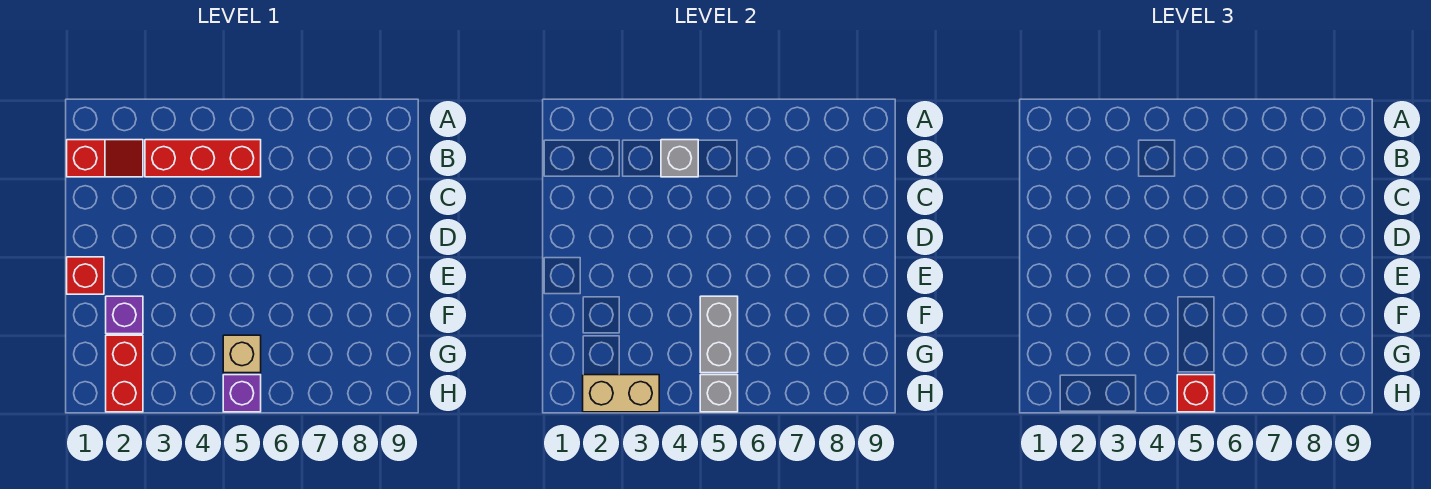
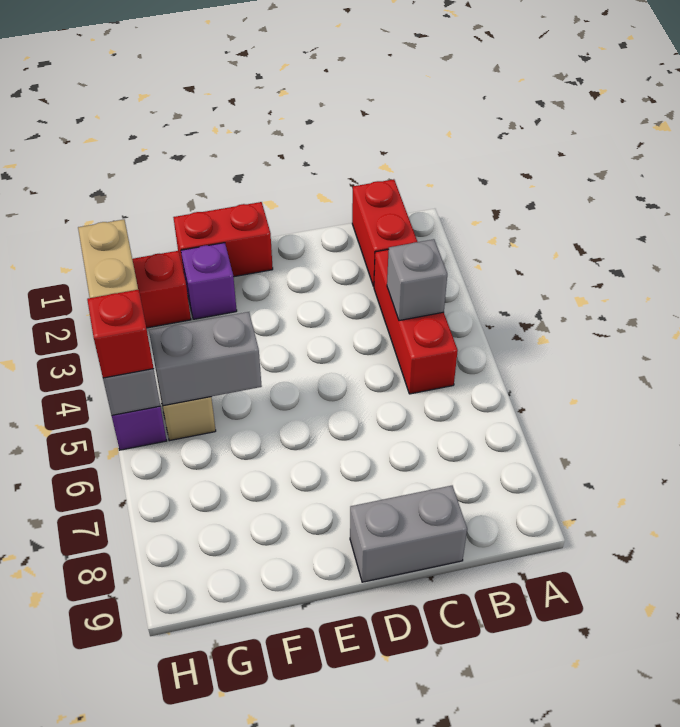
red slope B1:B2 level 1 top 1 -> red brick B1:B2 level 1
none -> grey brick C9:D9 level 1
red brick E1 level 1 -> red brick E1:F1 level 1

